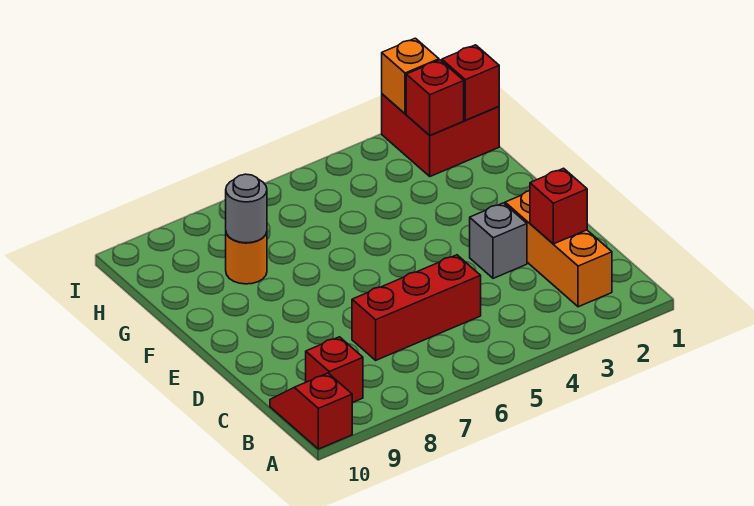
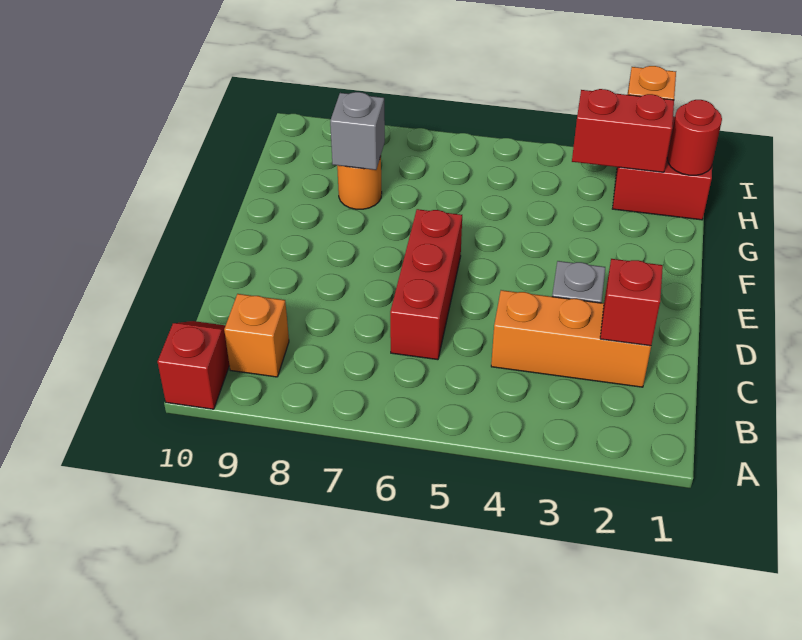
orange brick B2:D2 level 1 -> orange brick C2:C4 level 1
red brick B9 level 1 -> orange brick B9 level 1
red brick C5:C7 level 1 -> red brick C6:E6 level 1
grey round brick G8 level 2 -> grey brick G8 level 2
red brick H1 level 2 -> red round brick H1 level 2
red brick H2 level 2 -> red brick H2:H3 level 2

